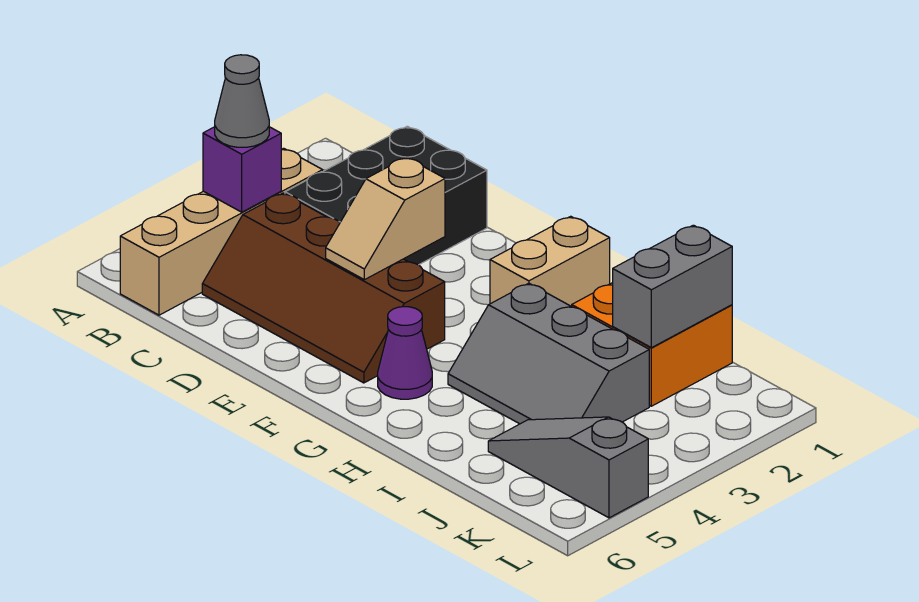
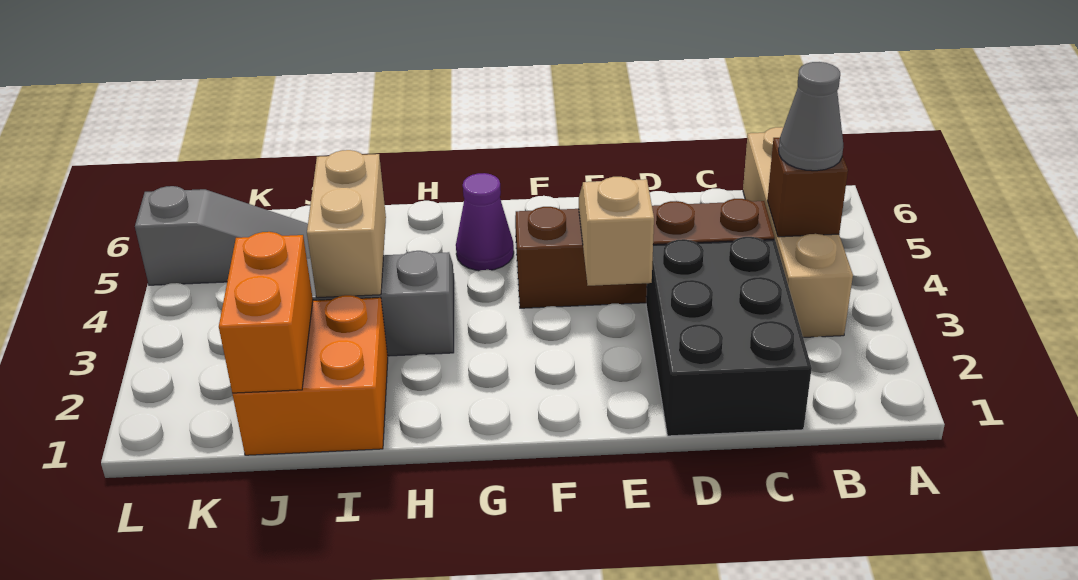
purple brick B4 level 2 -> brown brick B4 level 2
tan brick G1:G2 level 1 -> tan brick I3:I4 level 2
grey brick J1:J2 level 2 -> orange brick J1:J2 level 2

